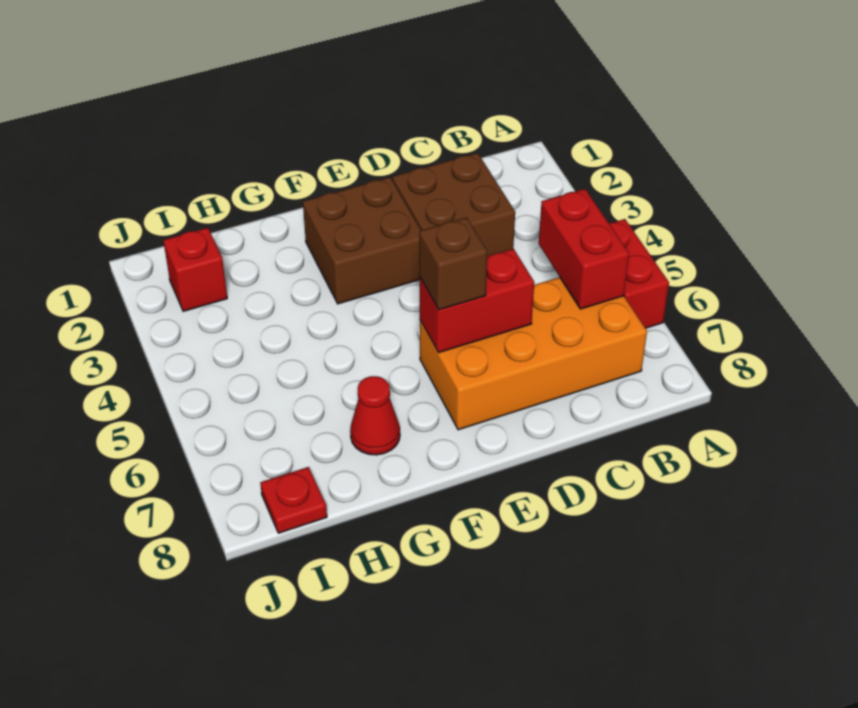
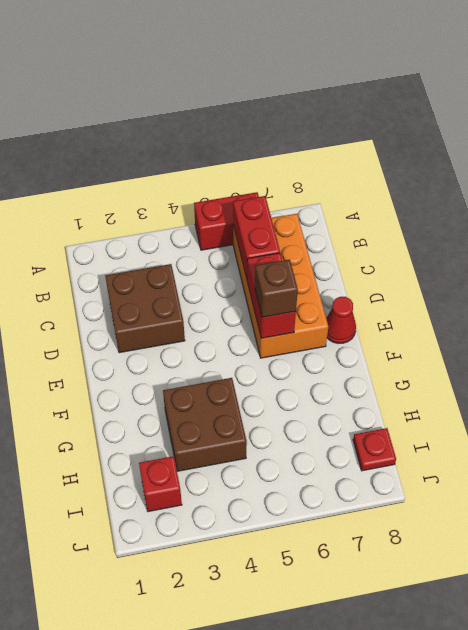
red brick B5:B6 level 2 -> red brick B6:C6 level 2
brown brick E2:F3 level 1 -> brown brick G3:H4 level 1
red cone G7 level 1 -> red cone E8 level 1

